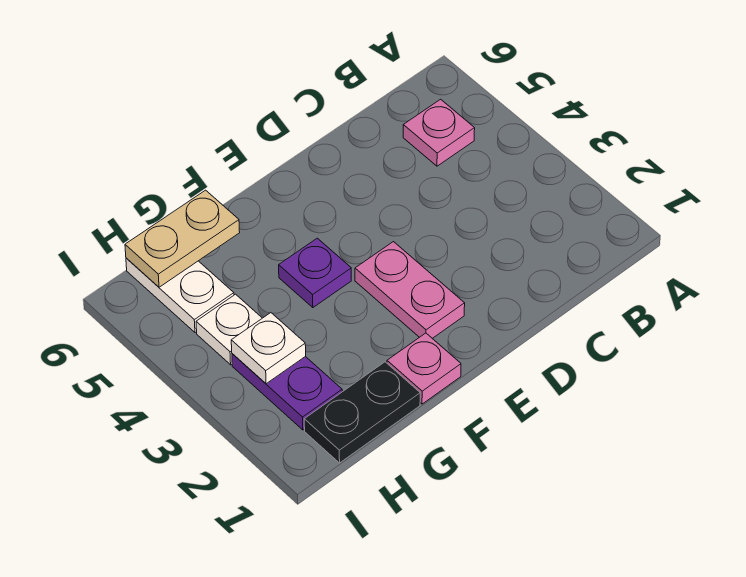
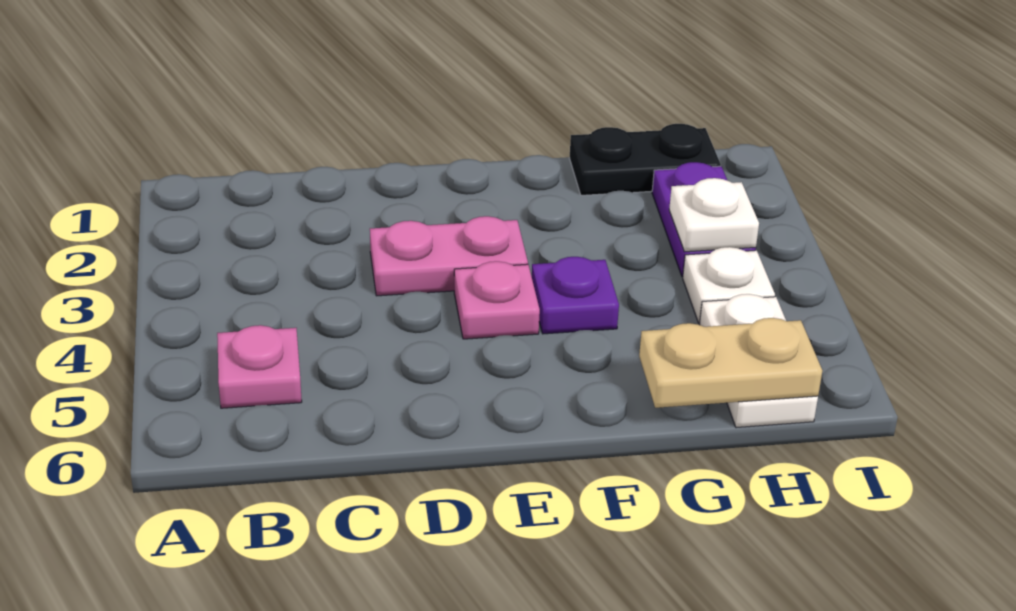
pink plate E2:E3 level 1 -> pink plate D3:E3 level 1
pink plate F1 level 1 -> pink plate E4 level 1

